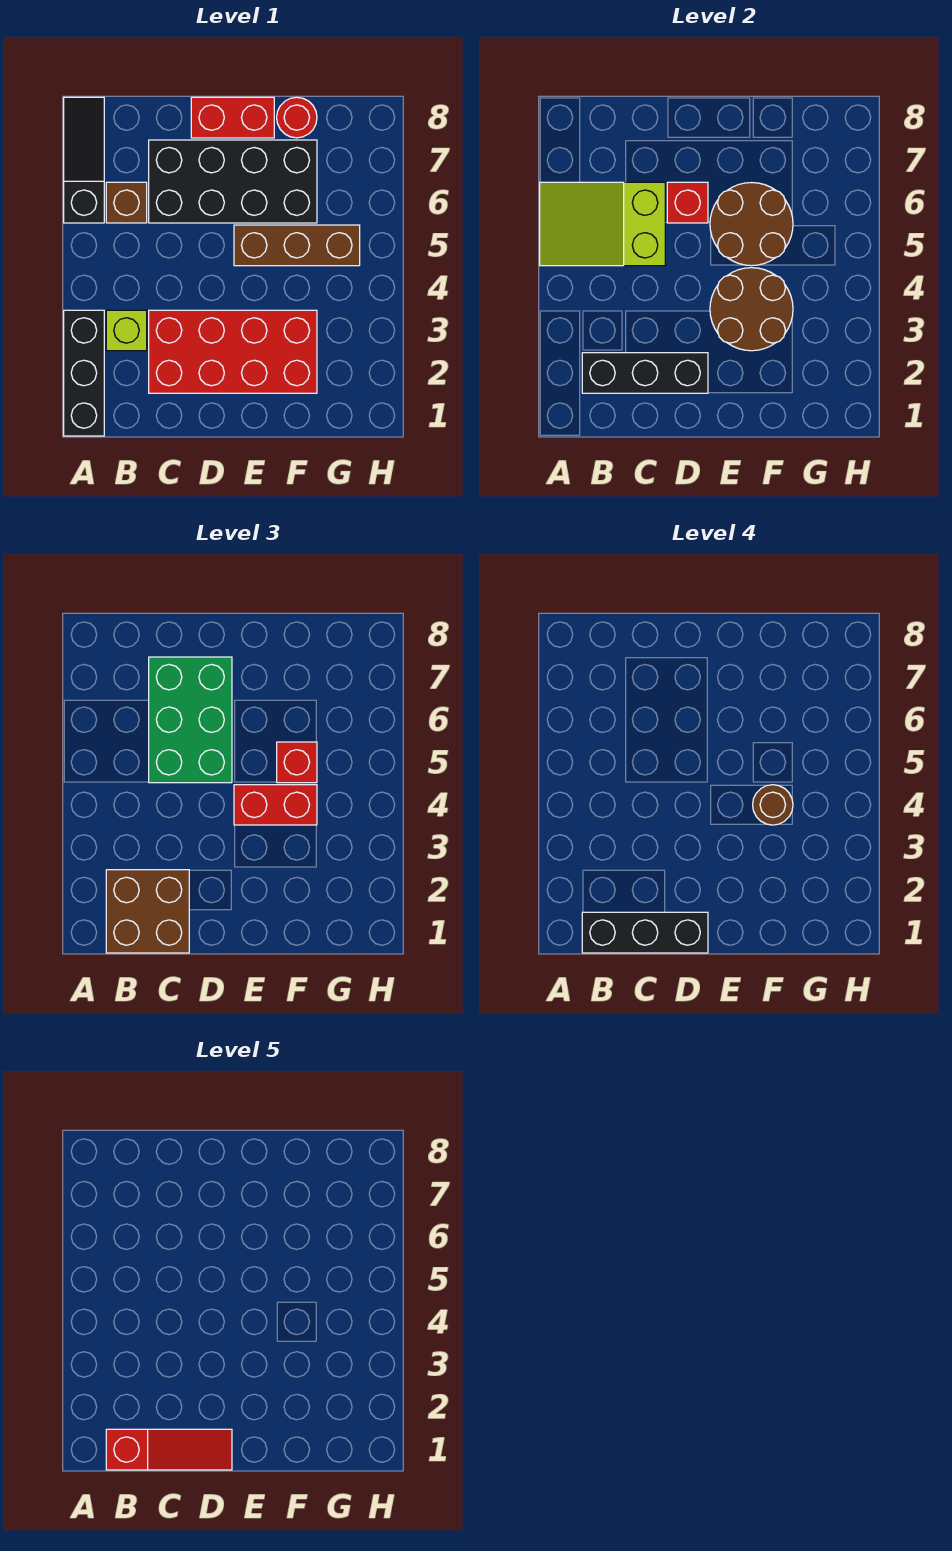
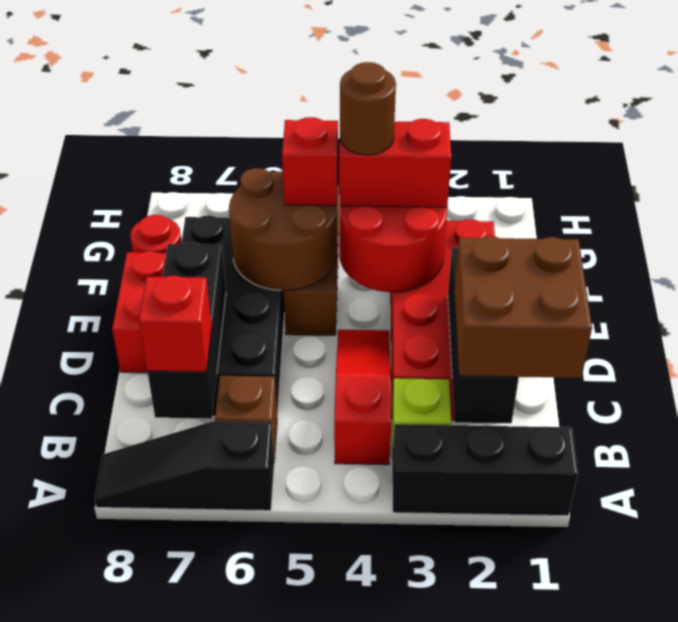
lime slope A5:C6 level 2 top C -> none
black brick B1:D1 level 4 -> black brick B7:D7 level 2
red slope B1:D1 level 5 top B -> red slope B4:D4 level 1 top B
green brick C5:D7 level 3 -> none
red brick D6 level 2 -> red brick B7 level 3
brown round brick E3:F4 level 2 -> red round brick E3:F4 level 2
red brick E4:F4 level 3 -> red brick F3:F4 level 3

